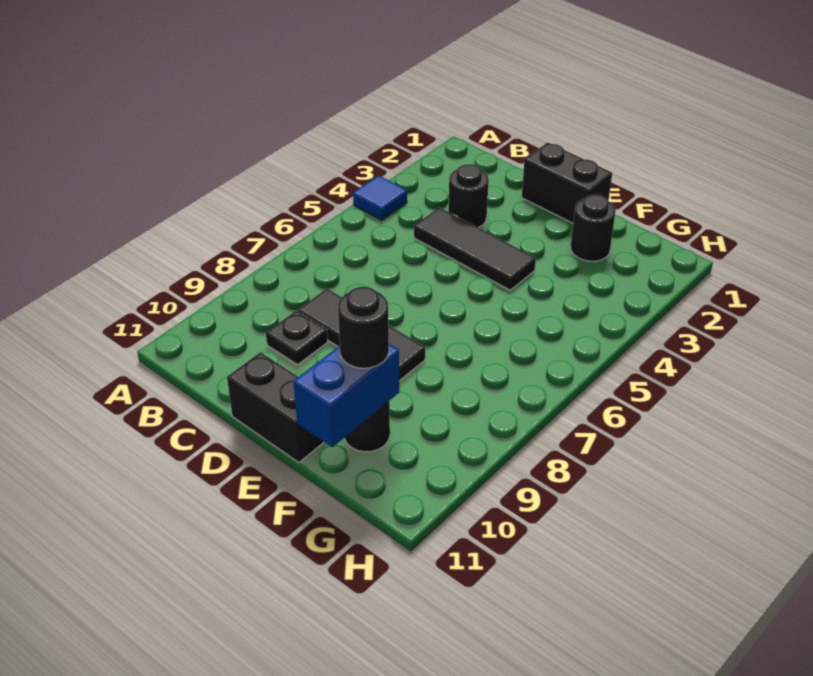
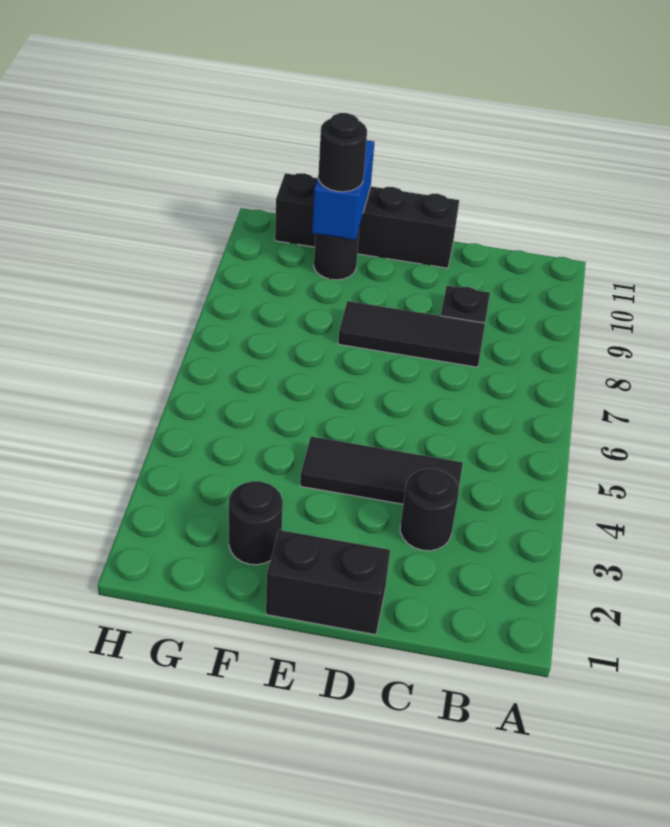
blue tile A4 level 1 -> none
black brick D11:E11 level 1 -> black brick D11:G11 level 1

